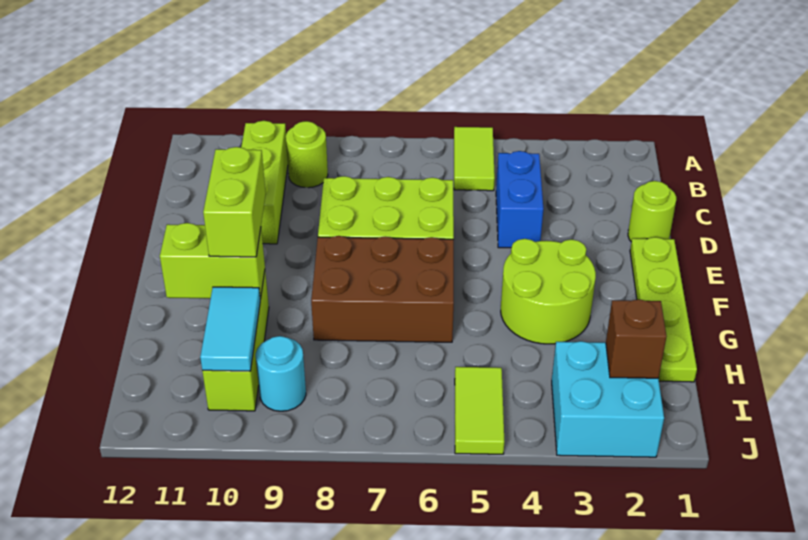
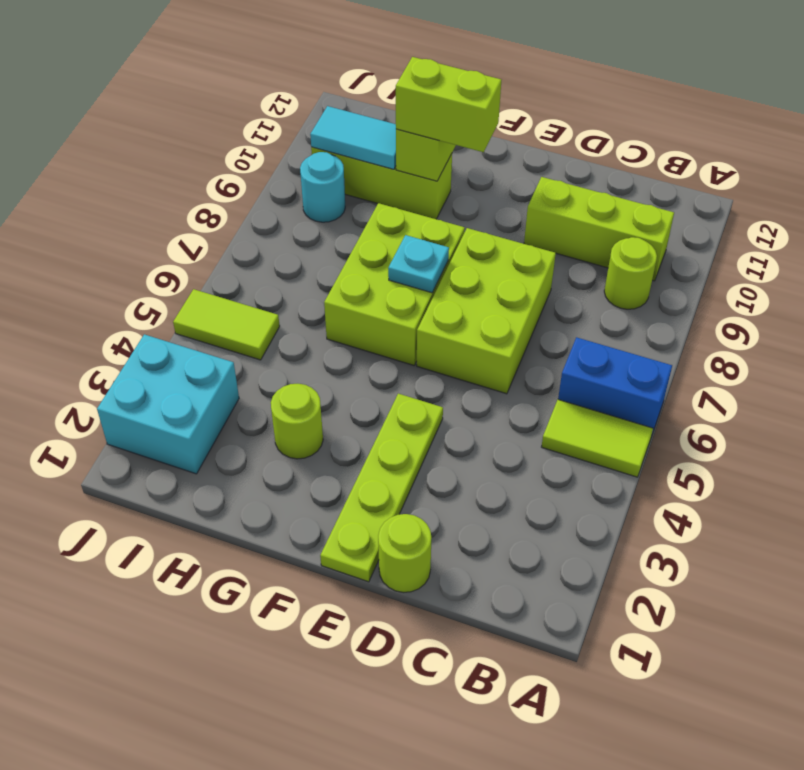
blue brick C4:D4 level 1 -> blue brick A6:B6 level 1
lime plate E1:H1 level 1 -> lime plate E1:E4 level 1
lime round brick F3:G4 level 1 -> lime round brick G3 level 1
brown brick F6:G8 level 1 -> lime brick F6:G8 level 1
none -> cyan plate F7 level 2
brown brick I2 level 2 -> none

